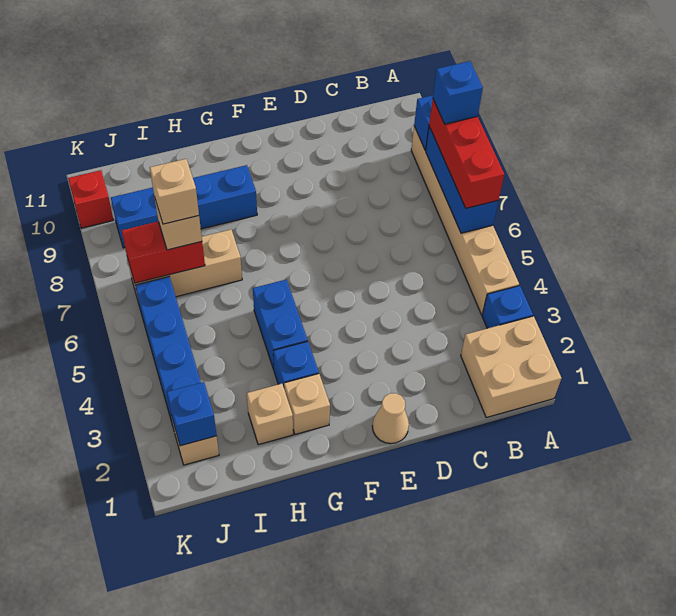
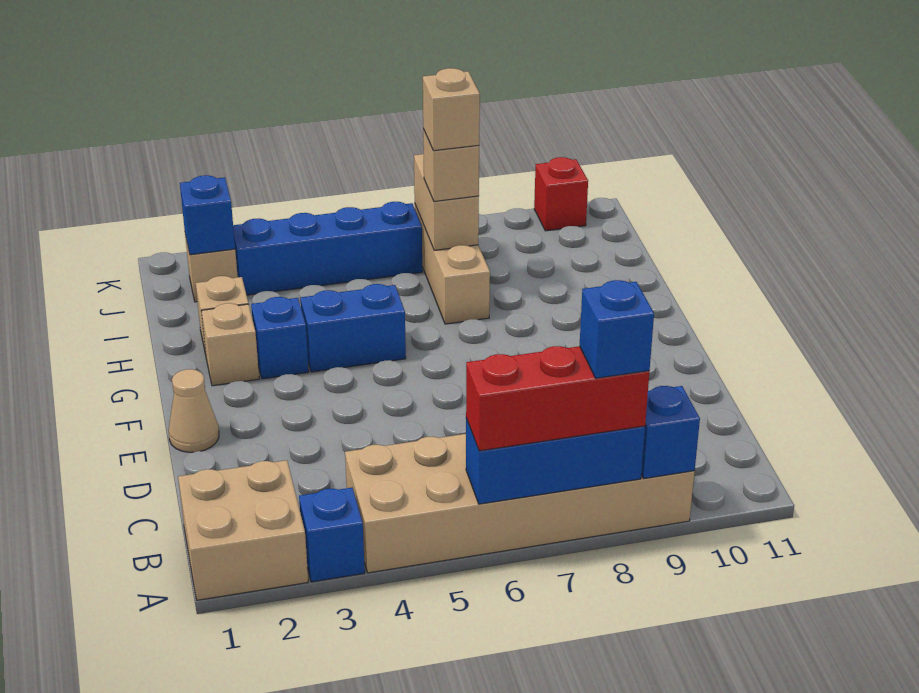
tan brick A4:A9 level 1 -> tan brick A4:B9 level 1
blue brick G9:J9 level 1 -> none
red brick I7:J7 level 2 -> tan brick I7:J7 level 2

